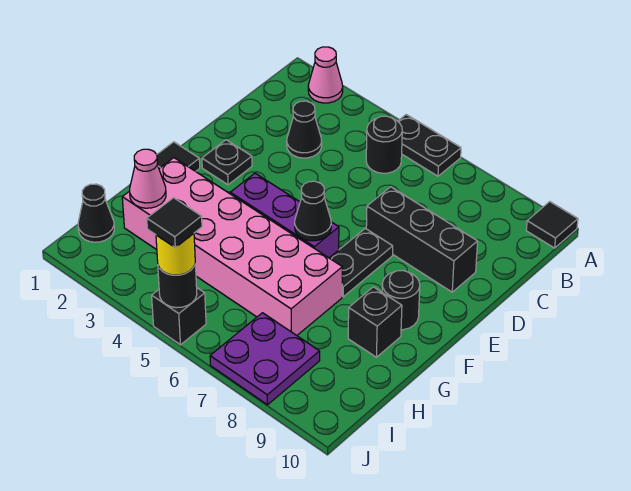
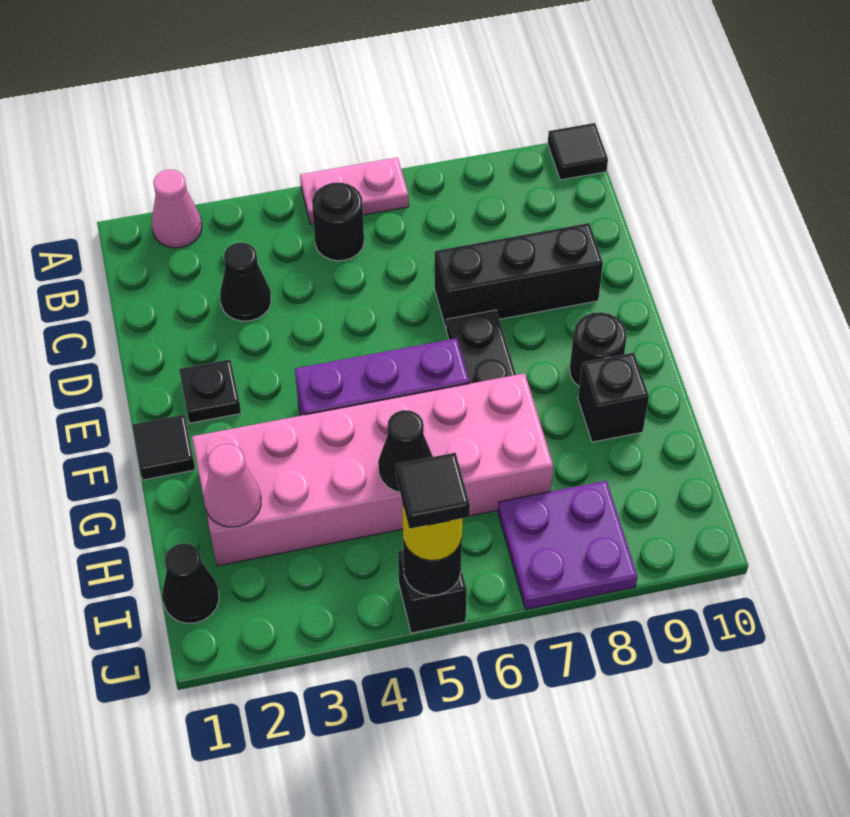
black plate A5:A6 level 1 -> pink plate A5:A6 level 1
black cone F6 level 2 -> black cone H5 level 2

